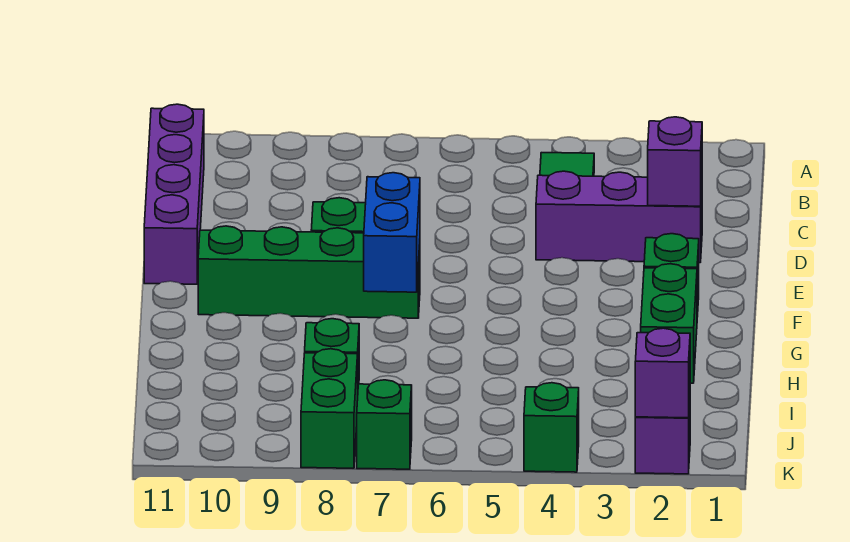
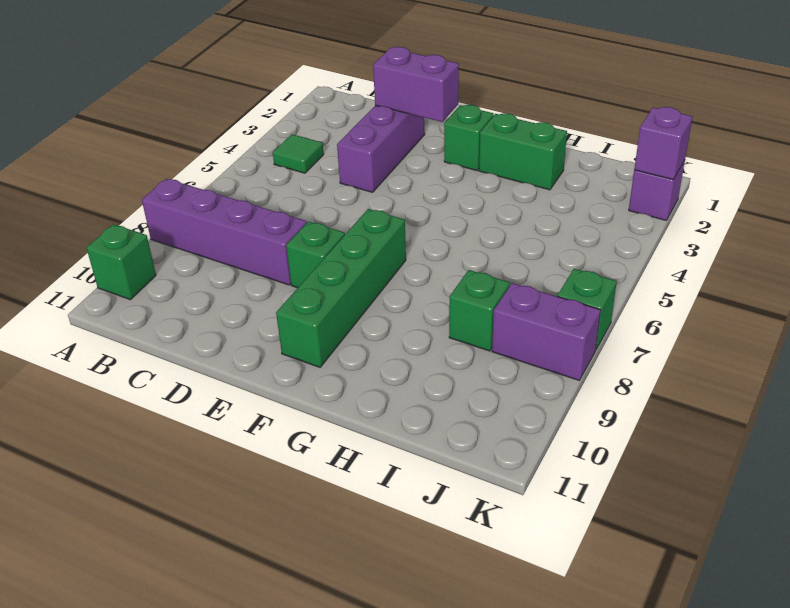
purple brick B11:E11 level 1 -> purple brick A8:D8 level 1
purple brick D2 level 2 -> purple brick D2:E2 level 2
blue brick F7:G7 level 2 -> none
green brick J8:K8 level 1 -> purple brick J8:K8 level 1
green brick K4 level 1 -> green brick A10 level 1

